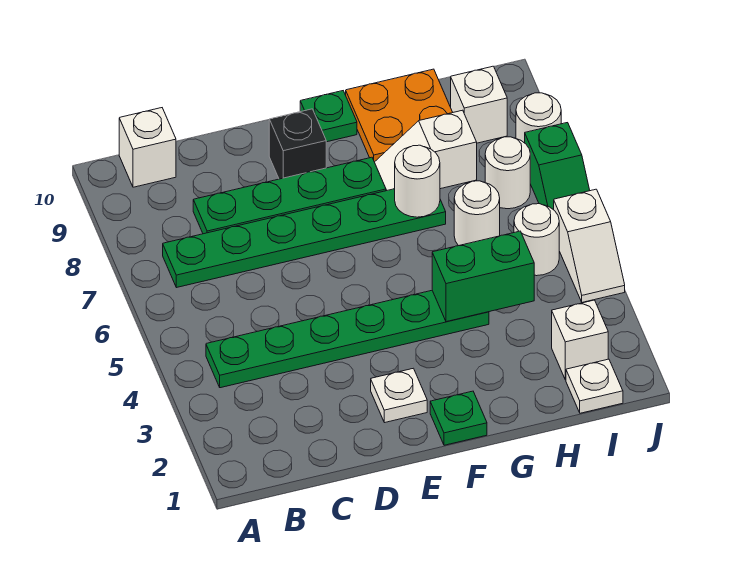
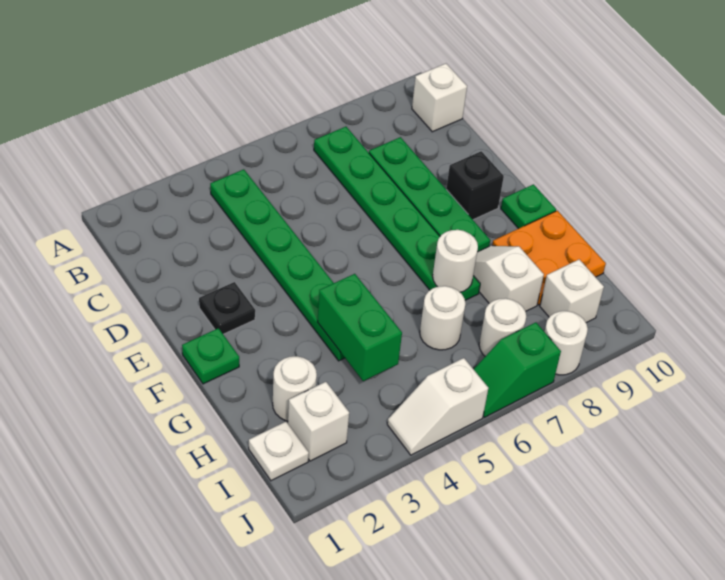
white plate E2 level 1 -> black plate E2 level 1
white round brick I5 level 1 -> white round brick H2 level 1

